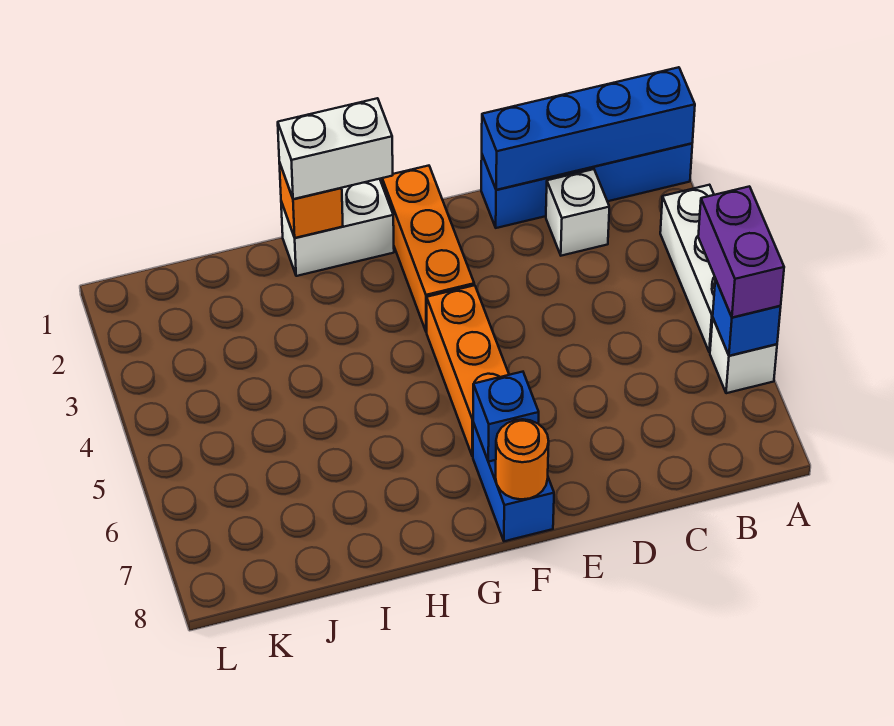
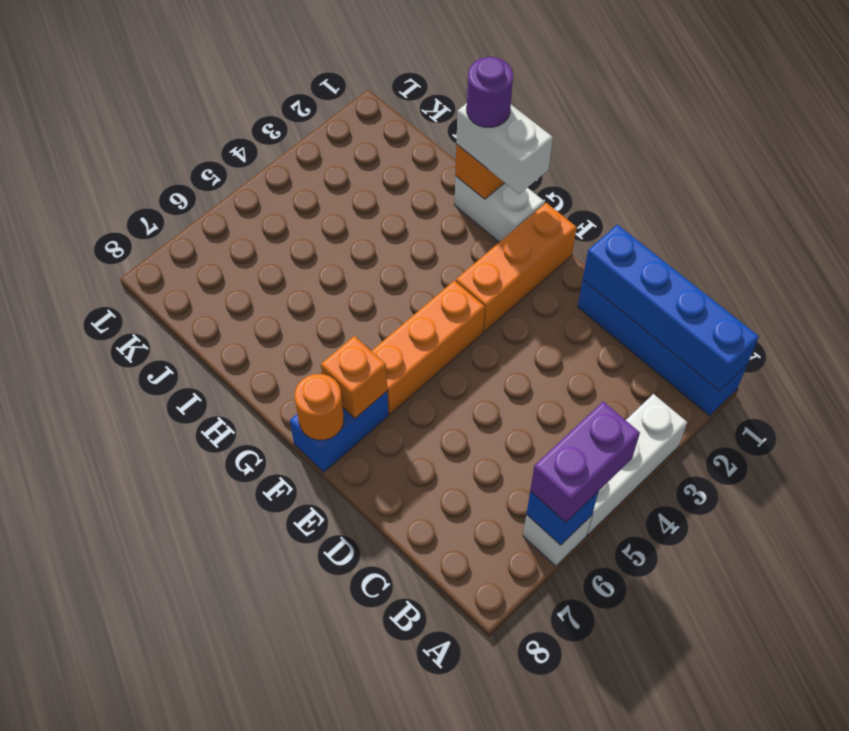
white brick C2 level 1 -> none
blue brick F7 level 2 -> orange brick F7 level 2
none -> purple round brick H1 level 4

